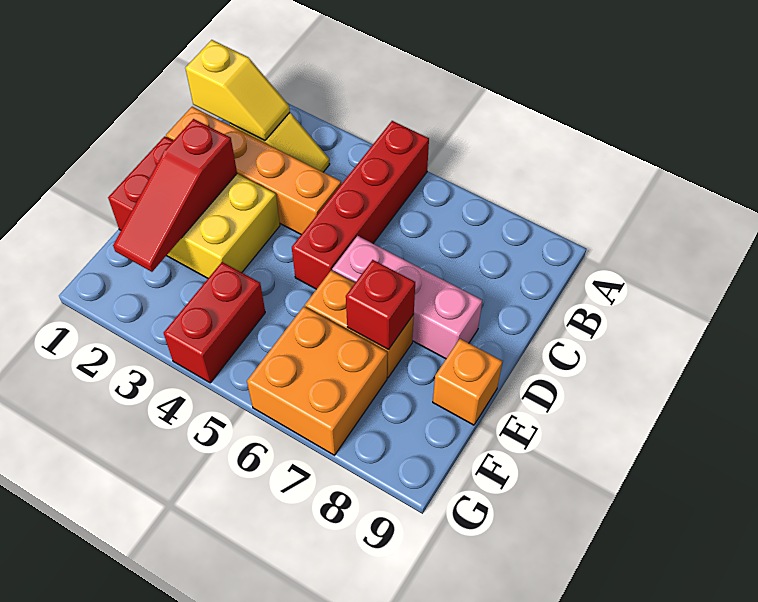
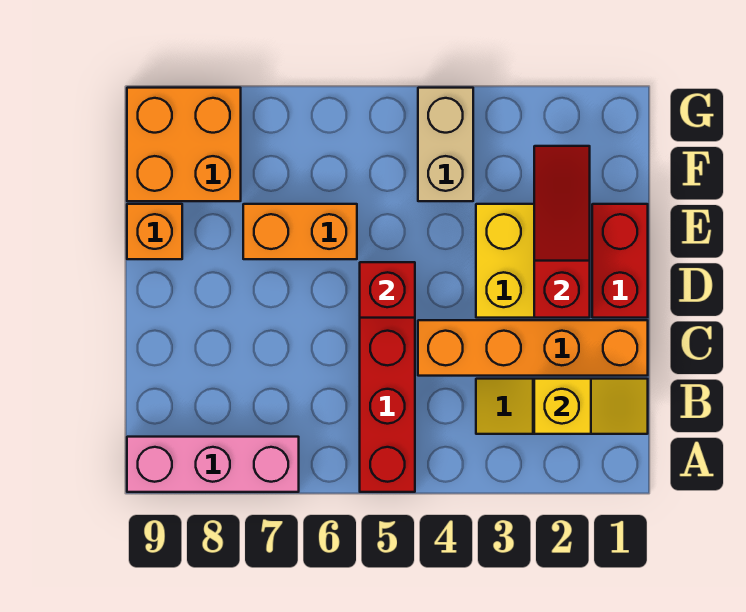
yellow slope B1:B2 level 2 top 1 -> yellow slope B1:B2 level 2 top 2
pink brick D6:D8 level 1 -> pink brick A7:A9 level 1
red brick E7 level 2 -> red brick D5 level 2
red brick F4:G4 level 1 -> tan brick F4:G4 level 1
orange brick F6:G7 level 1 -> orange brick F8:G9 level 1

